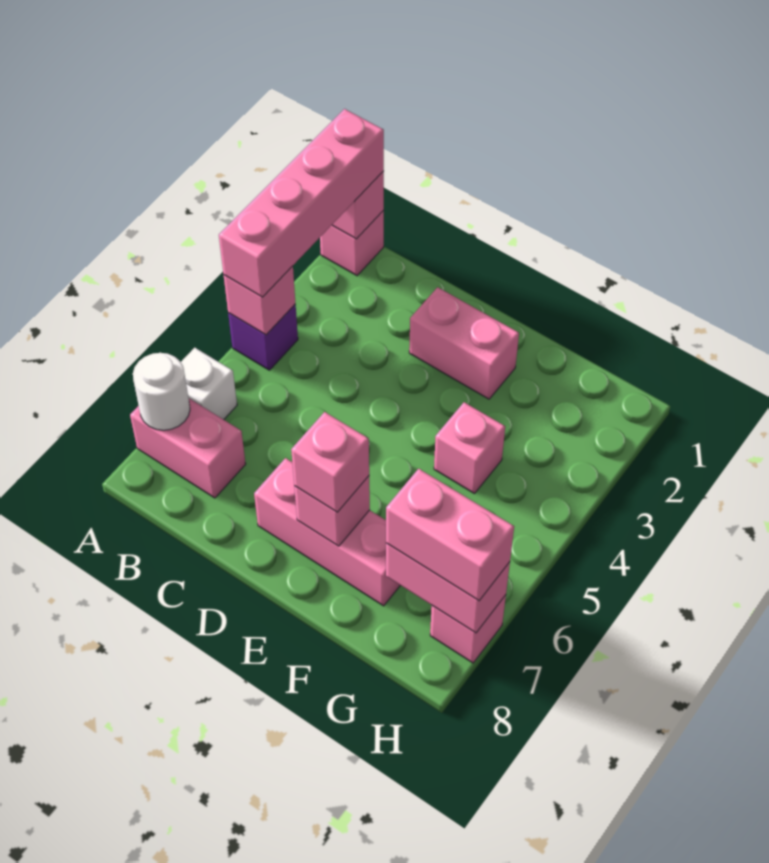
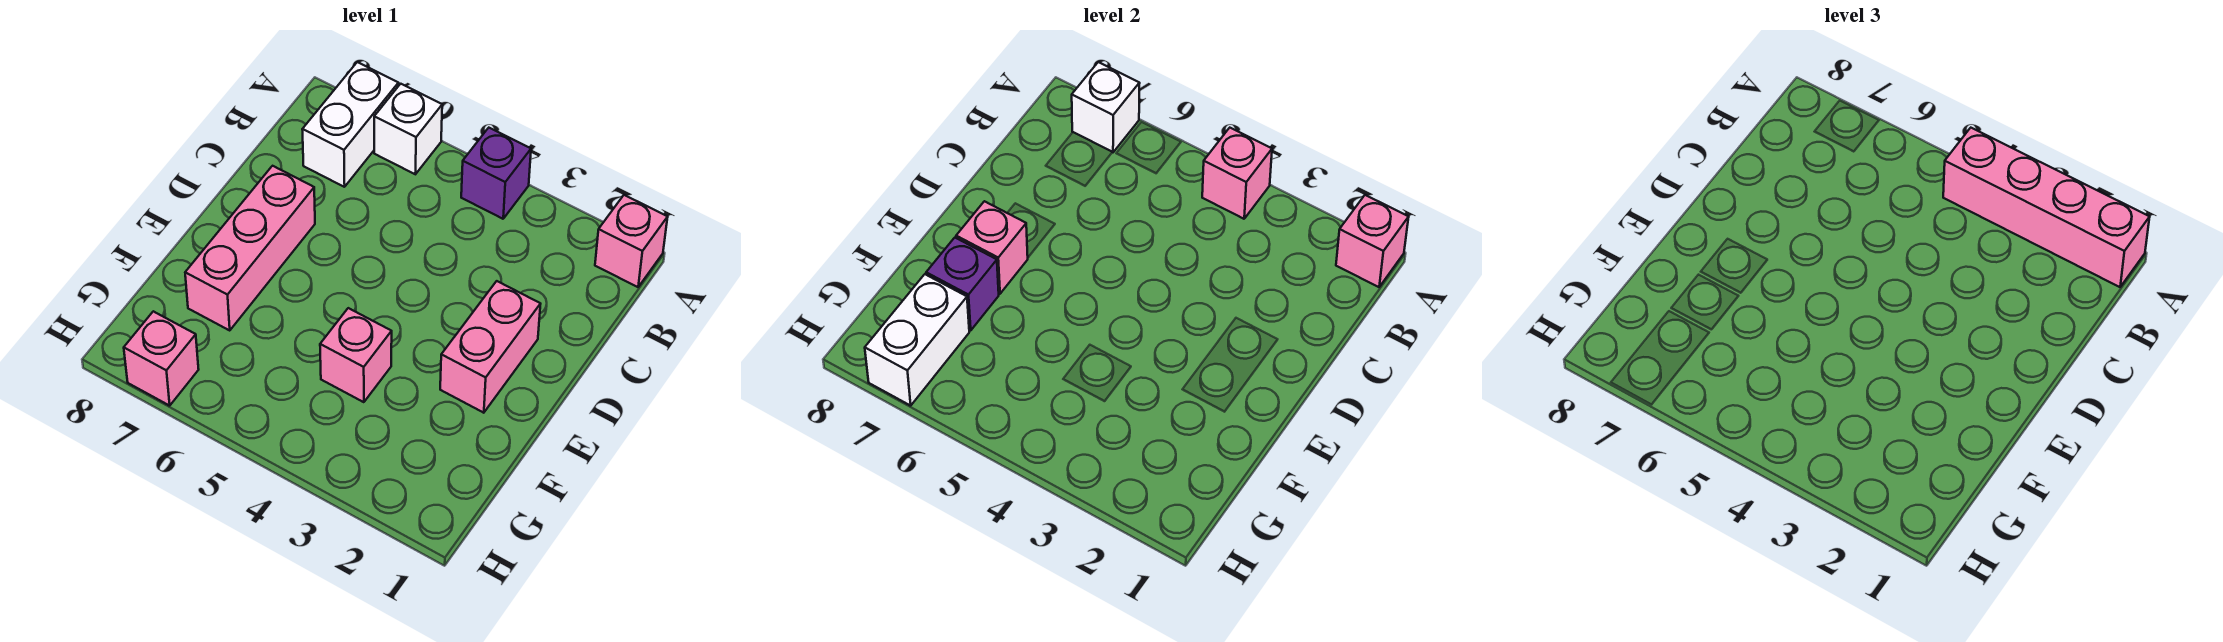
pink brick A7:B7 level 1 -> white brick A7:B7 level 1
white round brick A7 level 2 -> white brick A7 level 2
pink brick E7 level 3 -> none
none -> purple brick F7 level 2
pink brick G7:H7 level 2 -> white brick G7:H7 level 2
pink brick G7:H7 level 3 -> none

